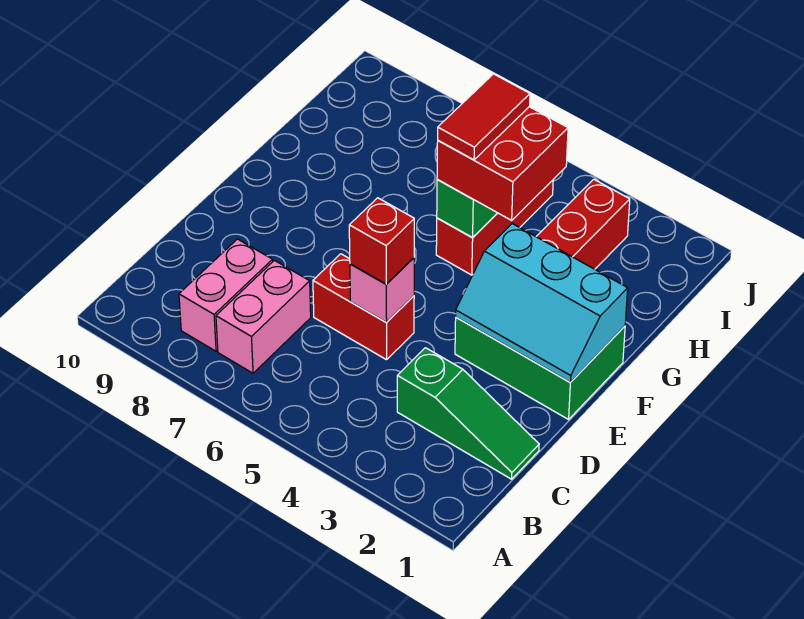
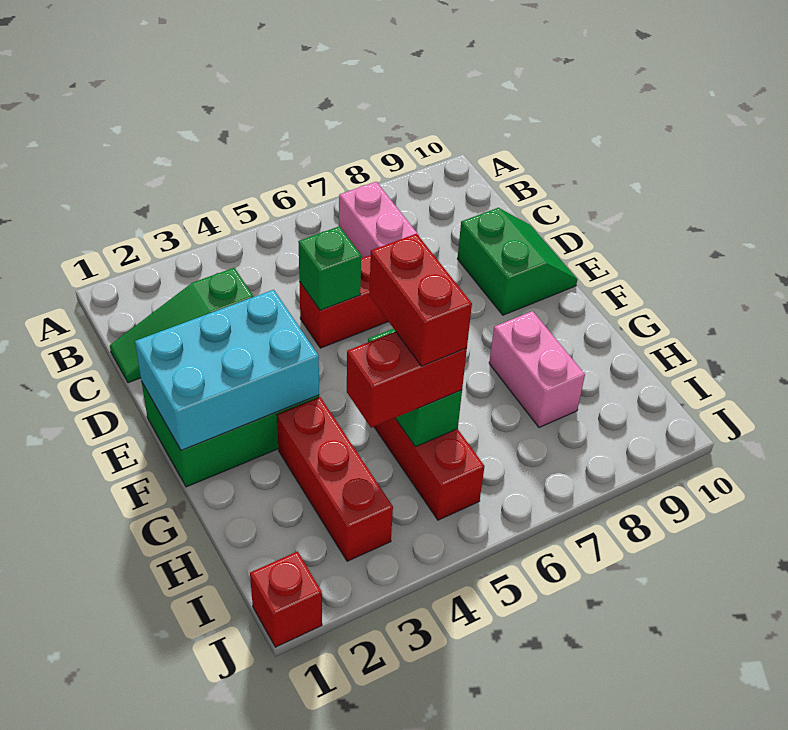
pink brick B8:C8 level 1 -> pink brick G8:H8 level 1
pink brick D5 level 2 -> green brick D5 level 2
red brick D5 level 3 -> red brick J1 level 1
none -> green slope D9:E10 level 1 top 9
cyan slope E1:F3 level 2 top F -> cyan brick E1:F3 level 2
red brick G4:H5 level 3 -> red brick H4:H5 level 3
red tile G5:H5 level 4 -> red brick G5:H5 level 4

